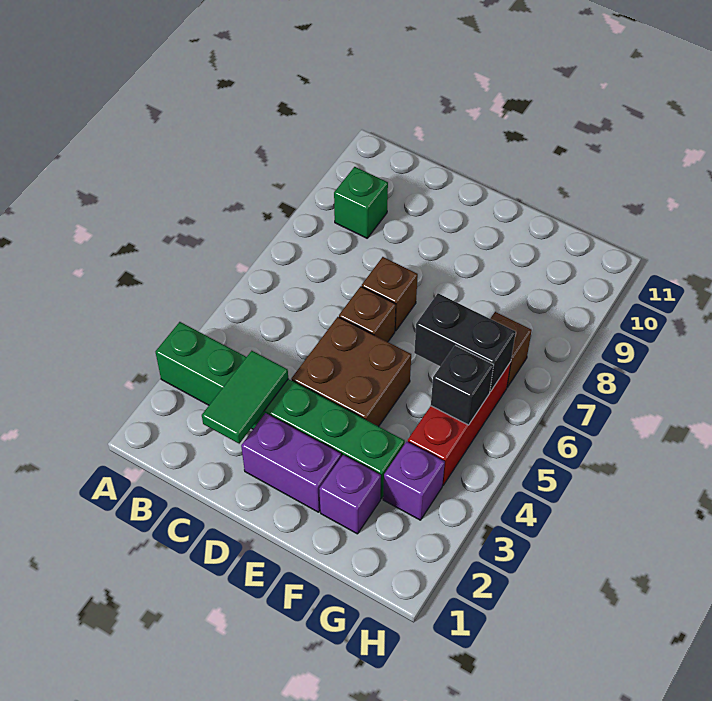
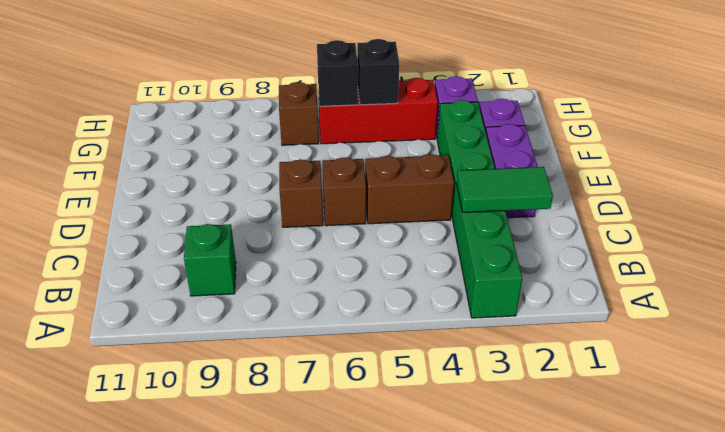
brown brick D4:E5 level 1 -> brown brick D4:D5 level 1
black brick F6:G6 level 2 -> black brick G6 level 2

